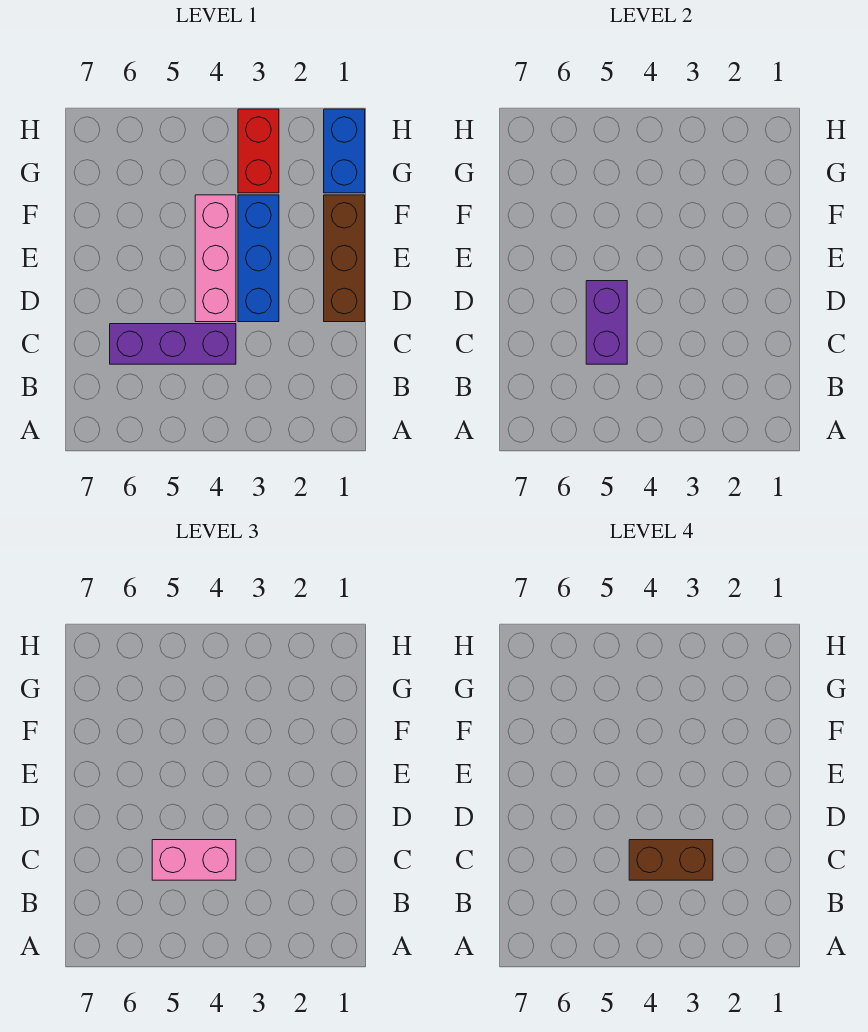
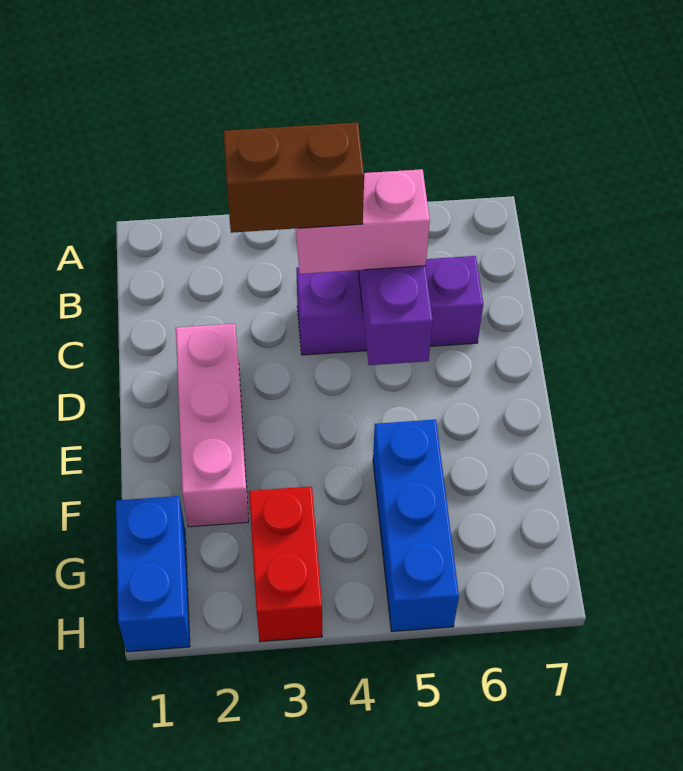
brown brick D1:F1 level 1 -> none
blue brick D3:F3 level 1 -> blue brick F5:H5 level 1
pink brick D4:F4 level 1 -> pink brick D2:F2 level 1

